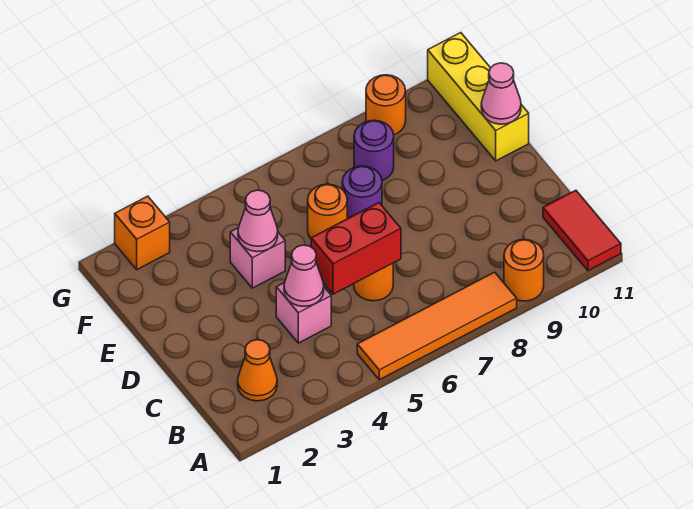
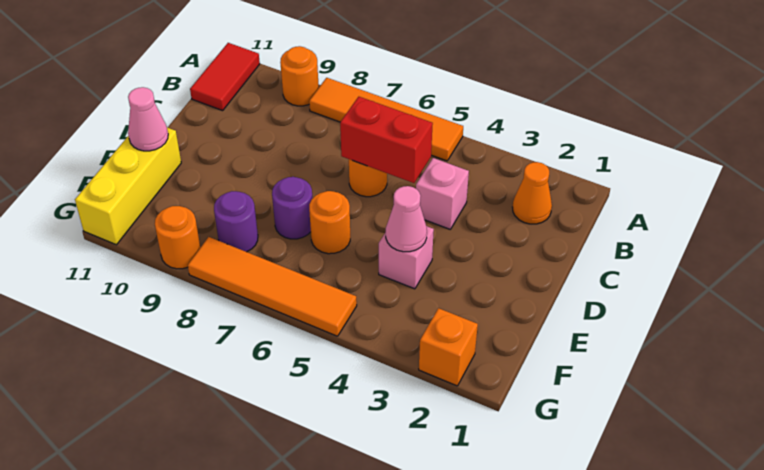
pink cone C4 level 2 -> none
none -> orange tile G5:G8 level 1

